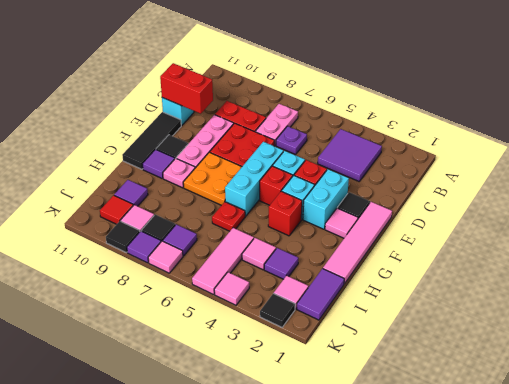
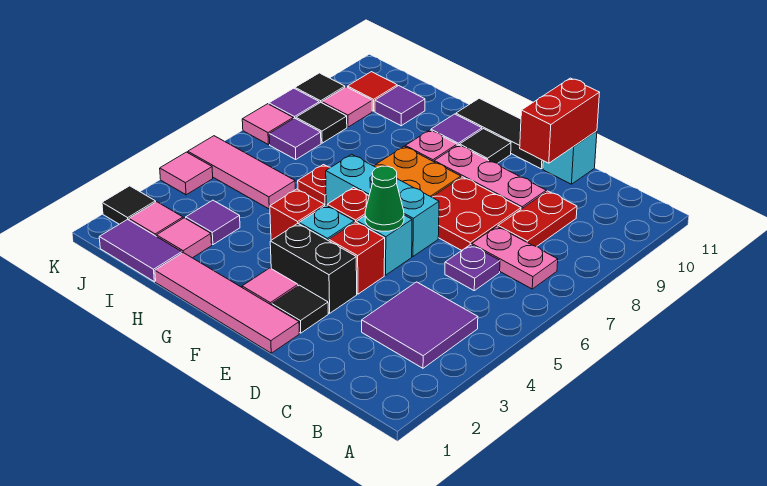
cyan brick E3:F3 level 1 -> black brick E3:F3 level 1
none -> green cone E5 level 2
pink tile I4 level 1 -> pink tile I2 level 1

